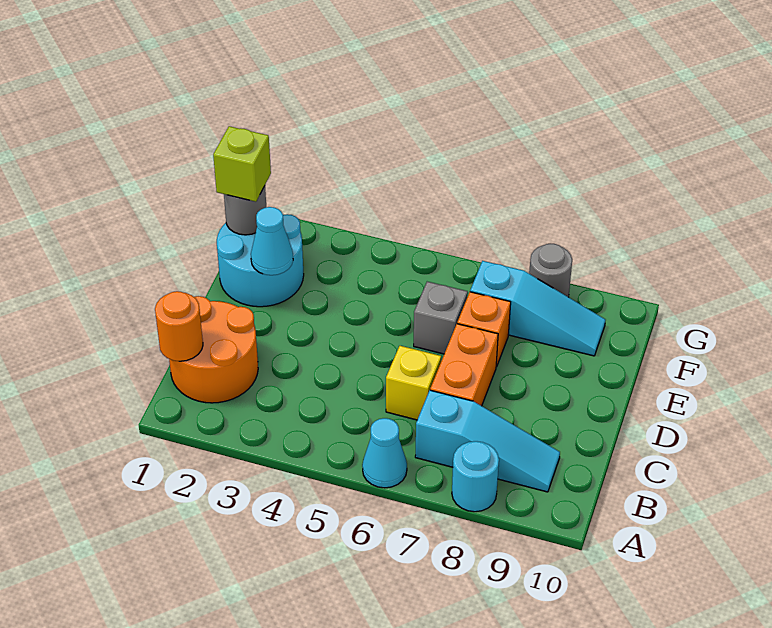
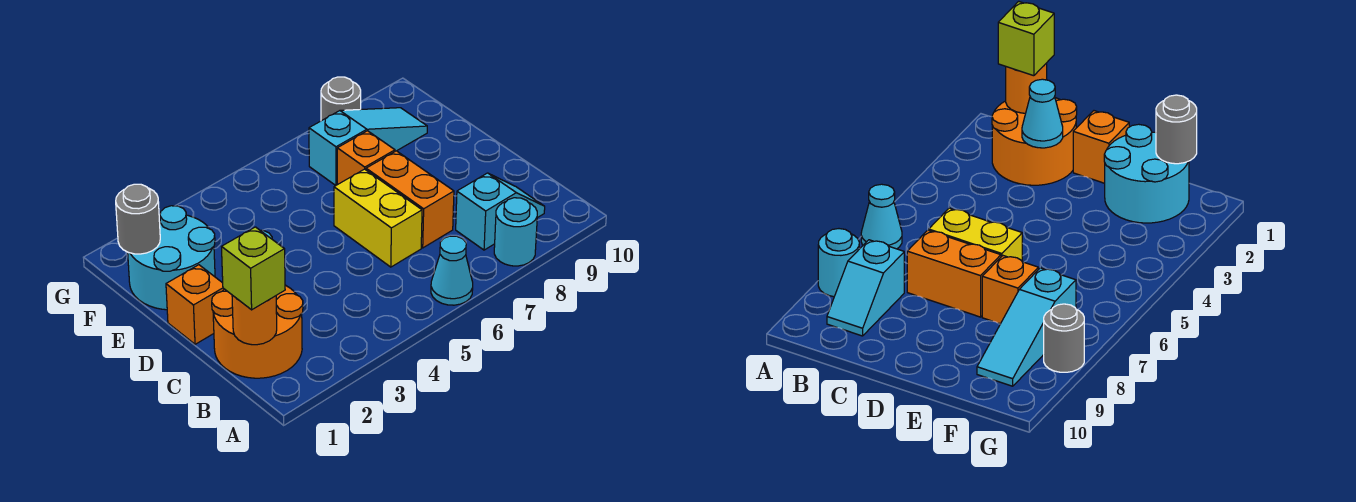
cyan slope B7:B9 level 1 top 7 -> cyan slope B8:B9 level 1 top 8
yellow brick C6 level 1 -> yellow brick C6:D6 level 1
none -> orange brick D1 level 1
cyan cone E2 level 2 -> cyan cone C2 level 2
grey brick E6 level 1 -> none
lime brick F1 level 3 -> lime brick B1 level 3

